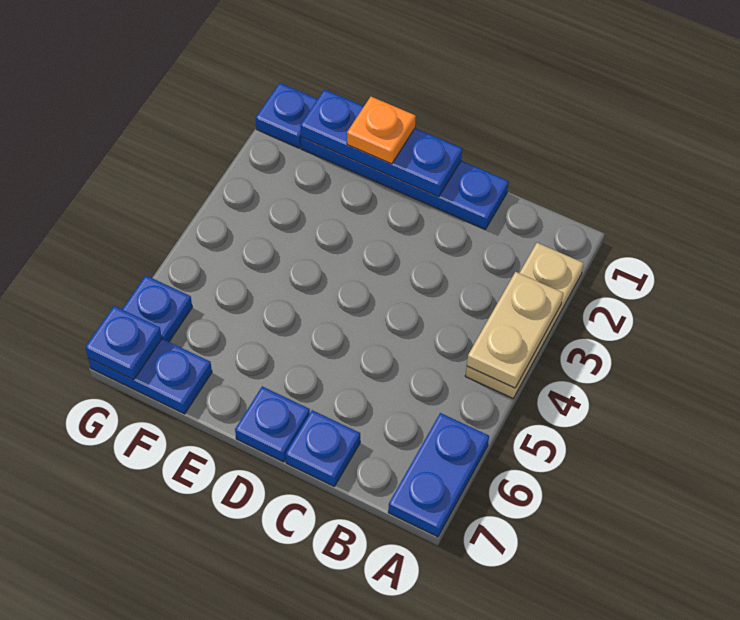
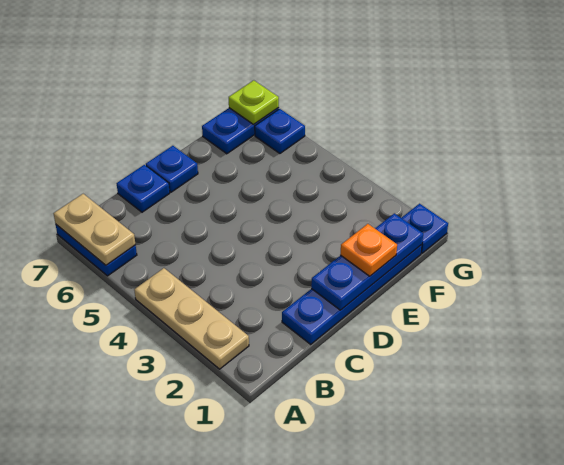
tan plate A3:A4 level 2 -> tan plate A6:A7 level 2
blue plate G7 level 2 -> lime plate G7 level 2

